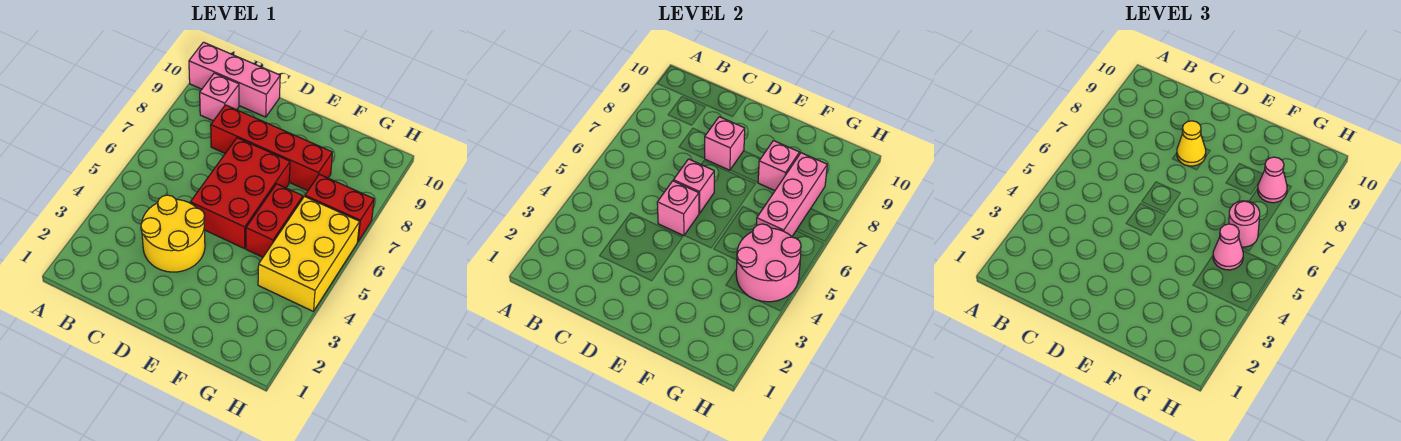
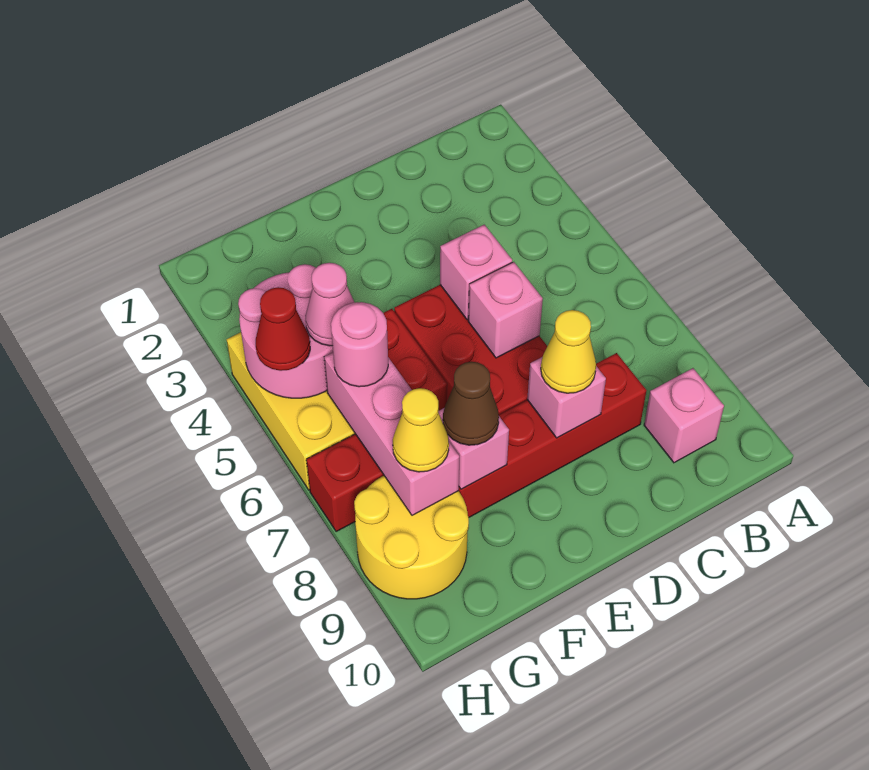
pink brick A10:C10 level 1 -> none
yellow round brick C3:D4 level 1 -> yellow round brick G8:H9 level 1
none -> brown cone F8 level 3
pink cone G8 level 3 -> yellow cone G8 level 3
none -> red cone H5 level 3

